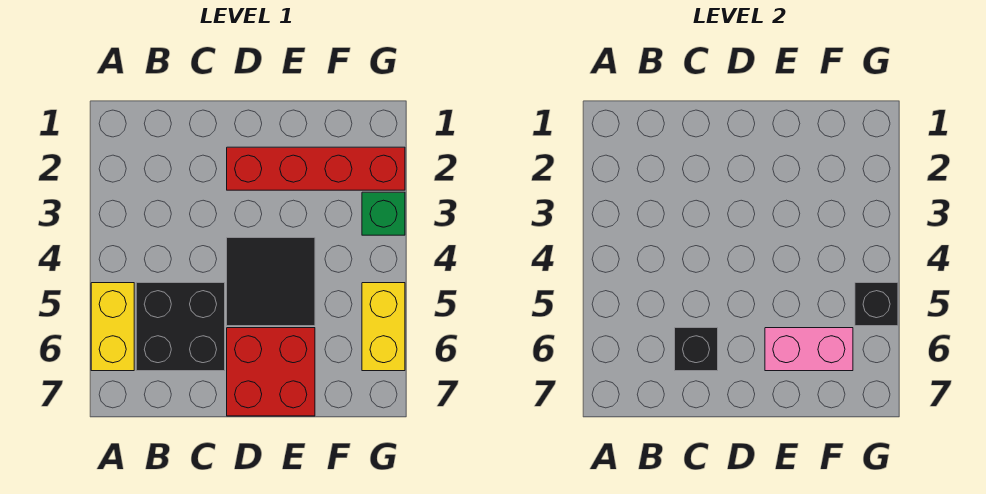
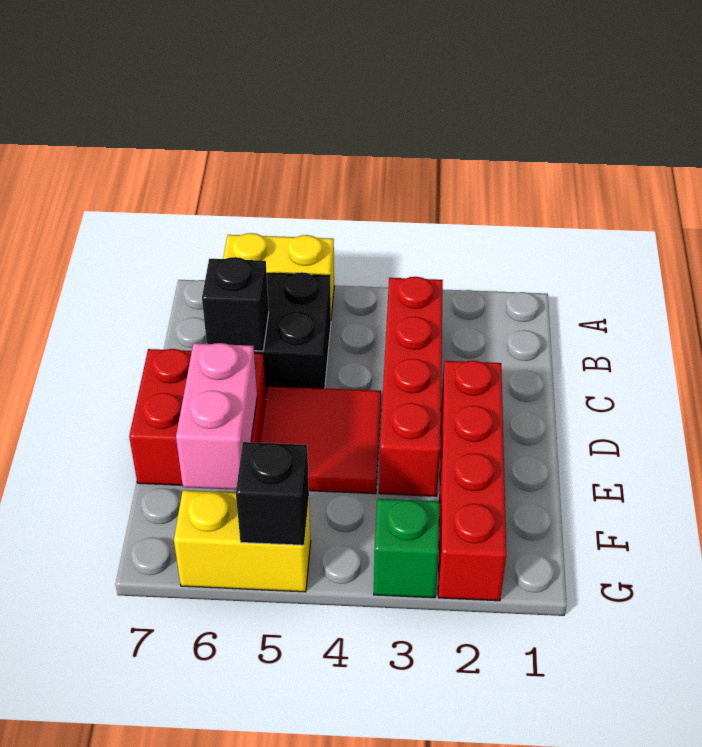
none -> red brick B3:E3 level 1
black tile D4:E5 level 1 -> red tile D4:E5 level 1

